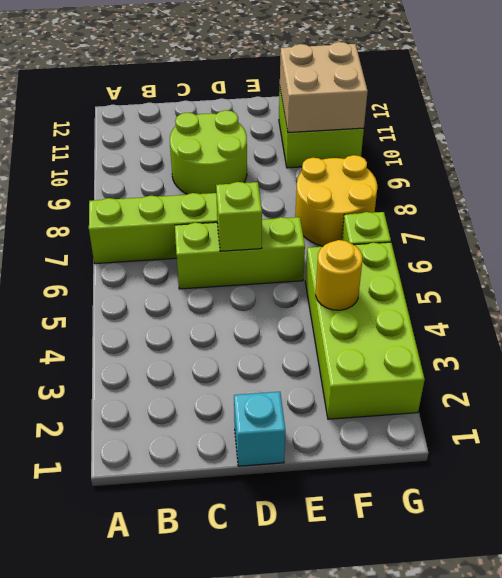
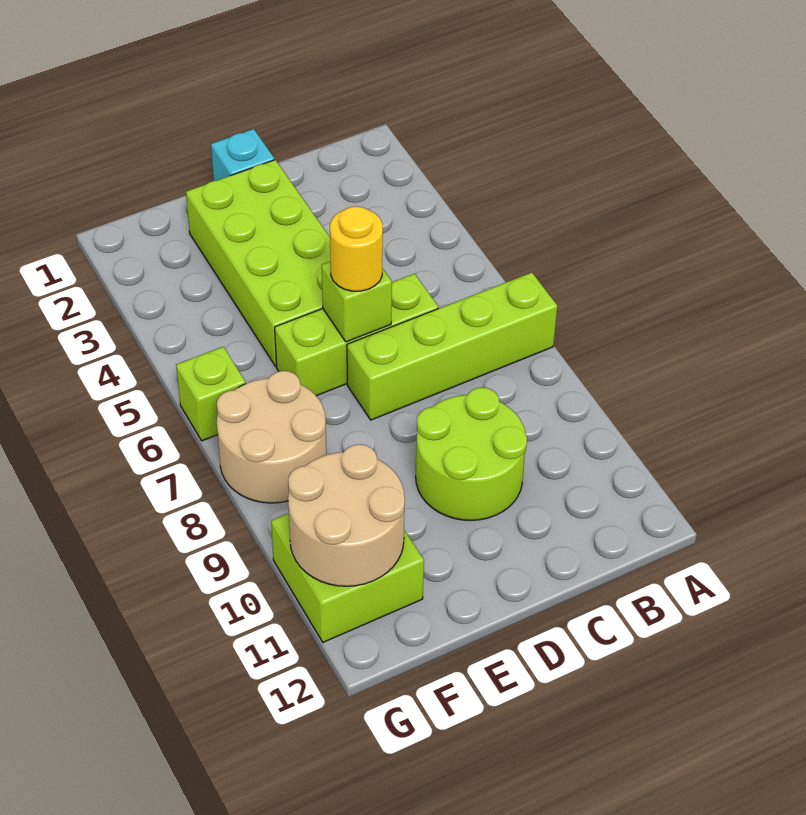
lime brick F2:G5 level 1 -> lime brick D2:E5 level 1
yellow round brick F4 level 2 -> yellow round brick D6 level 3
yellow round brick F7:G8 level 1 -> tan round brick F7:G8 level 1
tan brick F10:G11 level 2 -> tan round brick F10:G11 level 2

